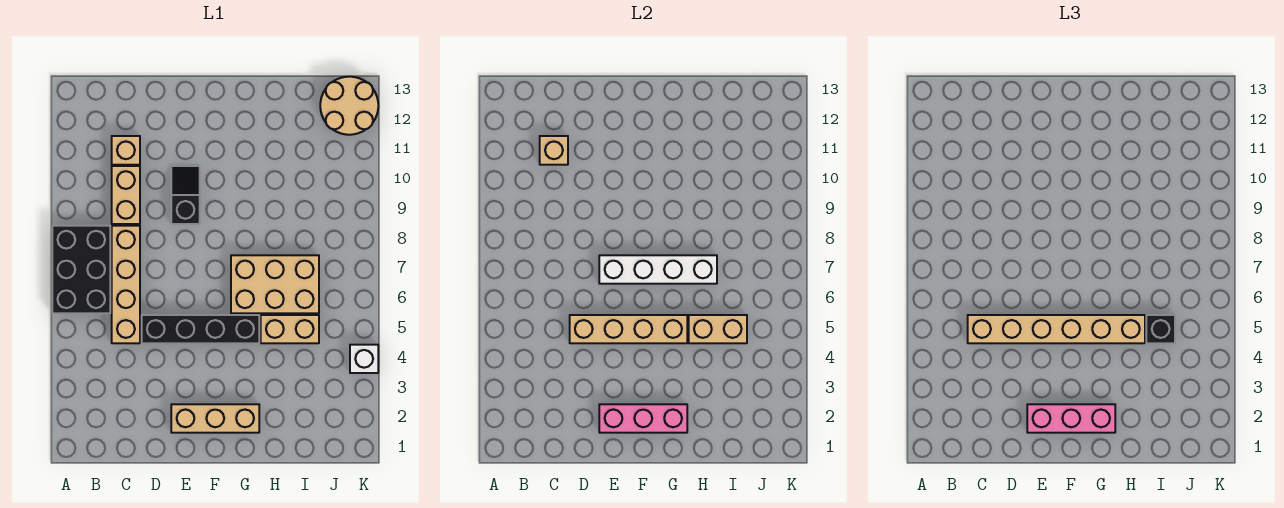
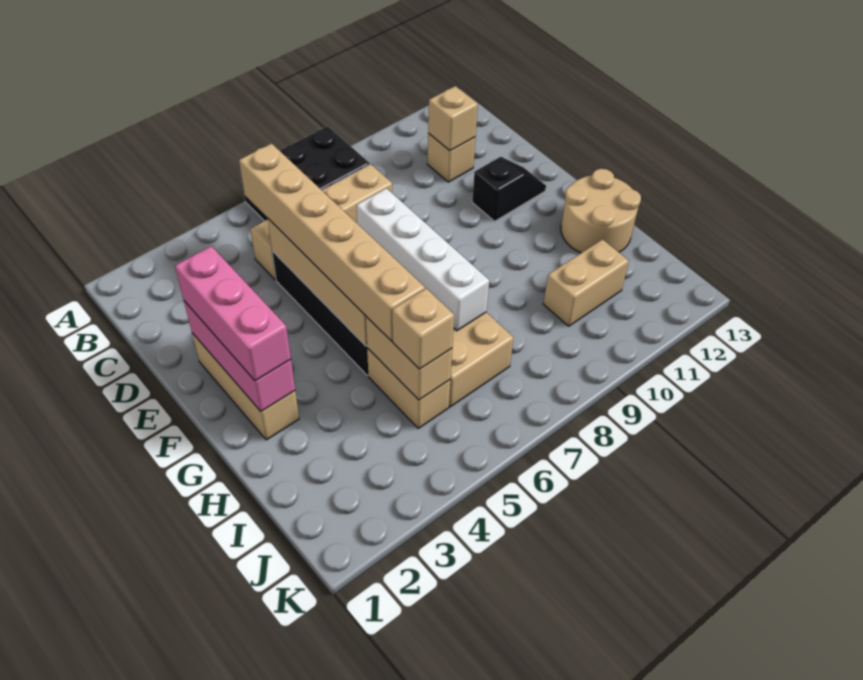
tan brick C9:C10 level 1 -> tan brick I10:I11 level 1
black slope E9:E10 level 1 top 9 -> black slope E11:E12 level 1 top 11
black brick I5 level 3 -> tan brick I5 level 3
tan round brick J12:K13 level 1 -> tan round brick G12:H13 level 1
white brick K4 level 1 -> none

